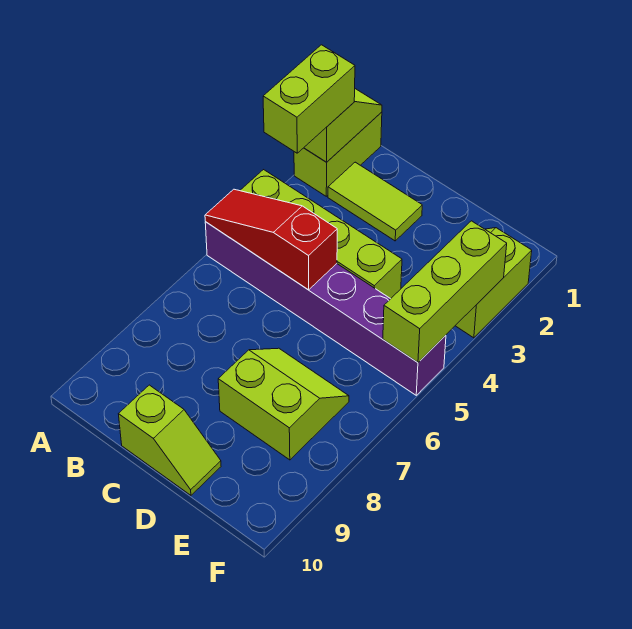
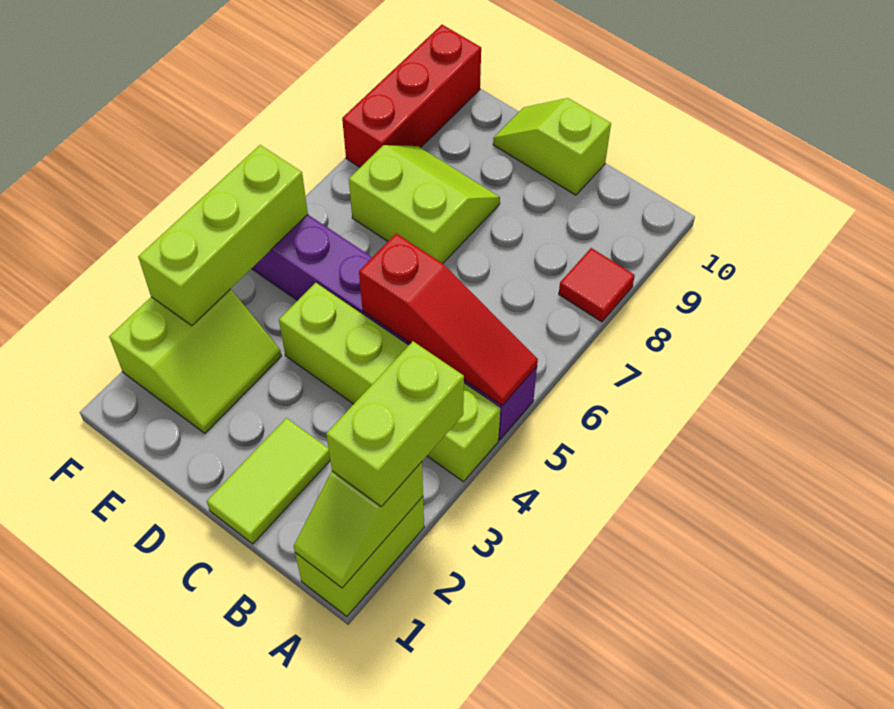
none -> red tile A8 level 1
lime tile B2:C2 level 1 -> lime tile C1:C2 level 1
lime slope D7:E8 level 1 top 8 -> lime slope D7:E8 level 1 top 7
none -> red brick F8:F10 level 1

